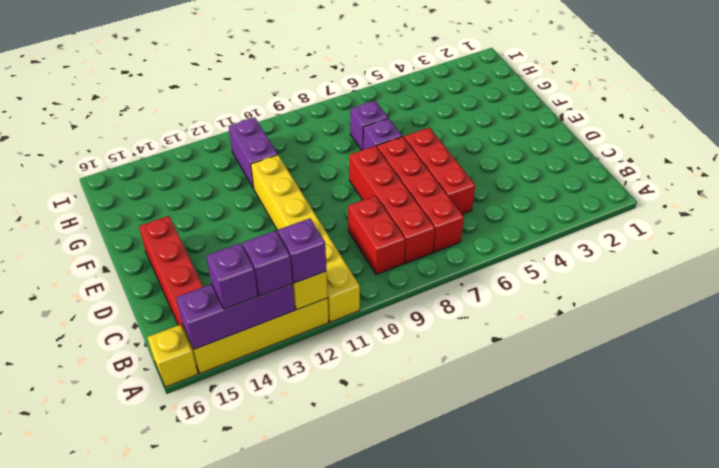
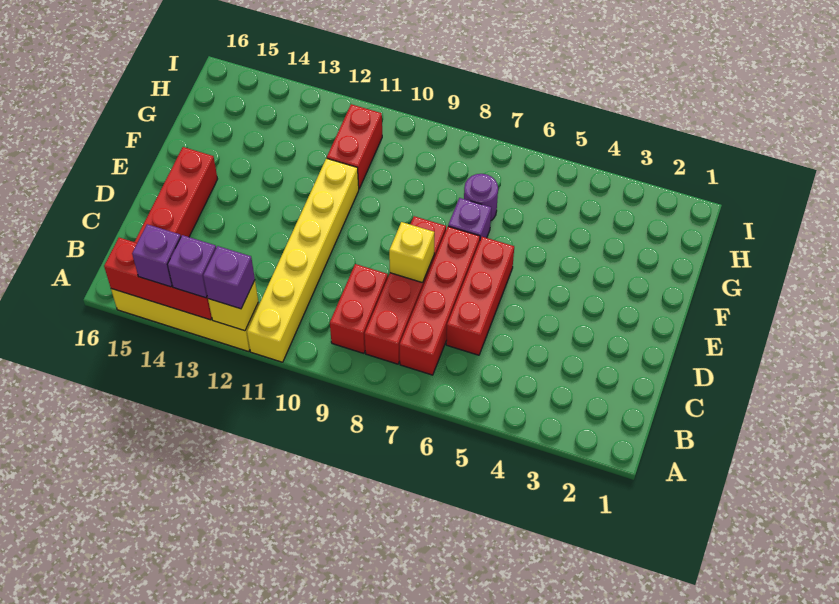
purple brick A13:A15 level 2 -> red brick A13:A15 level 2
yellow brick A16 level 1 -> yellow brick D8 level 2
purple brick G7 level 1 -> purple round brick G7 level 1
purple brick G11:H11 level 1 -> red brick G11:H11 level 1

